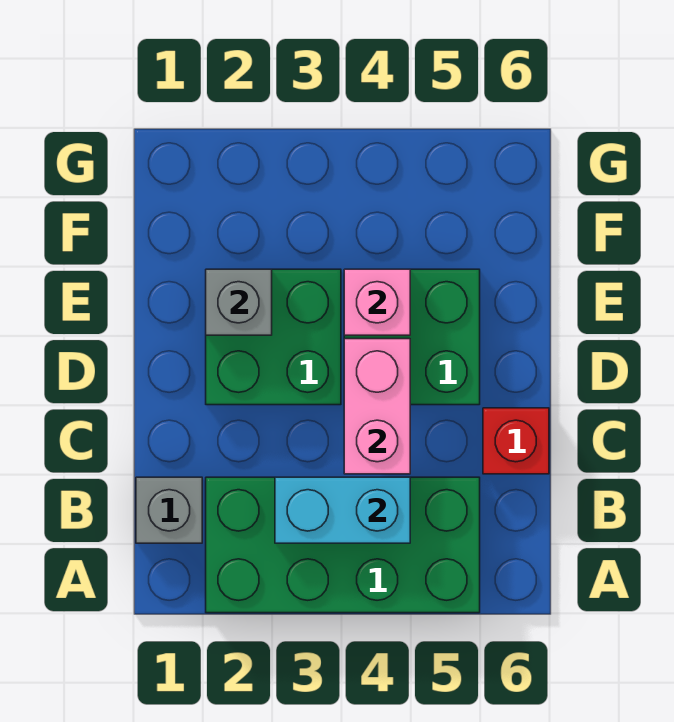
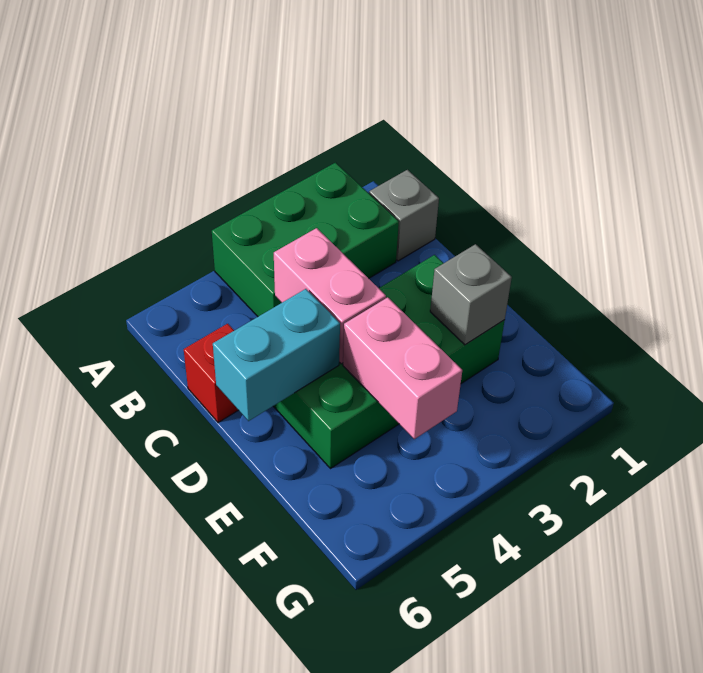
green brick A2:B5 level 1 -> green brick A2:B4 level 1
cyan brick B3:B4 level 2 -> cyan brick D5:D6 level 2
pink brick E4 level 2 -> pink brick E4:F4 level 2

